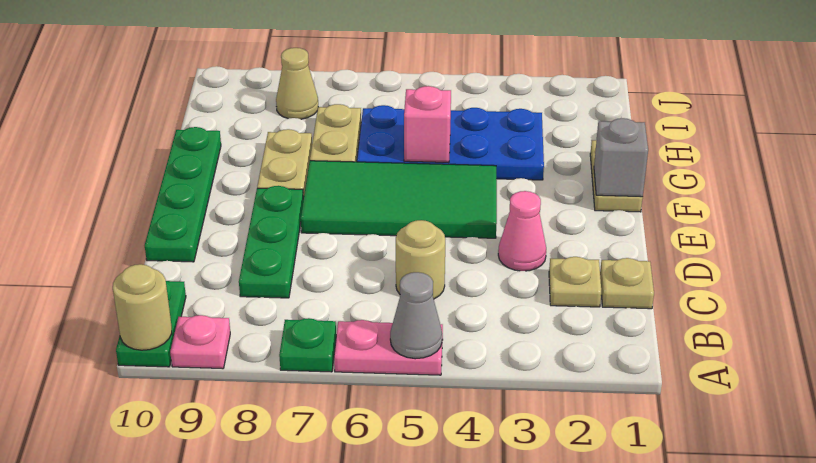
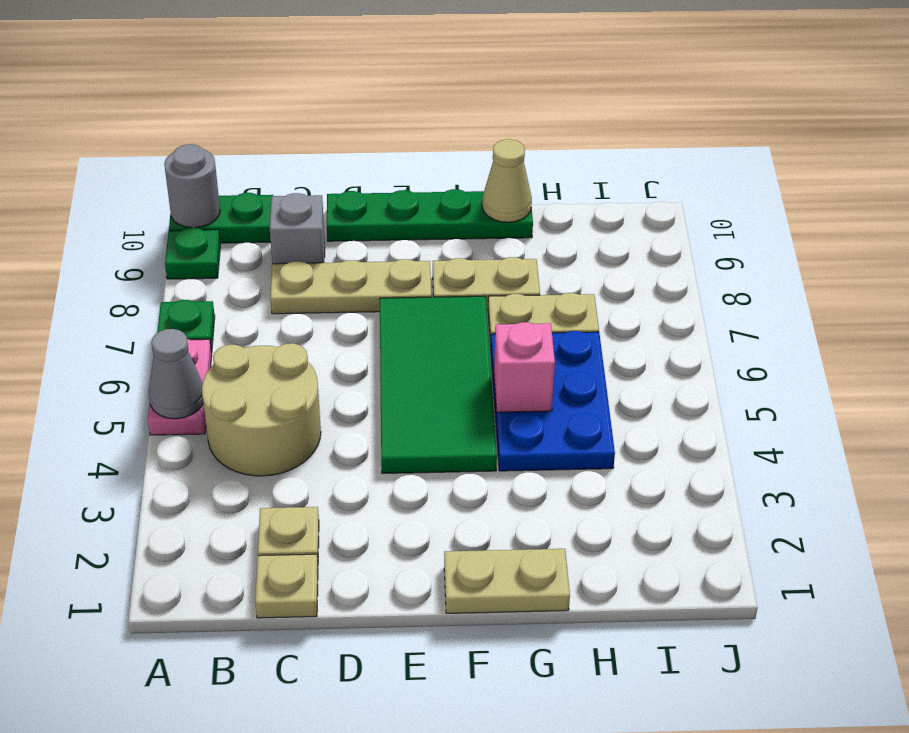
pink plate A9 level 1 -> green plate A9 level 1
tan round brick A10 level 2 -> grey round brick A10 level 2
tan round brick C5 level 1 -> tan round brick B4:C5 level 1
green plate C8:E8 level 1 -> tan plate C8:E8 level 1
pink cone D3 level 1 -> none
grey brick F1 level 2 -> grey brick C9 level 1
blue plate G3:H6 level 1 -> blue plate G4:H6 level 1
tan cone I8 level 1 -> tan cone G10 level 2

